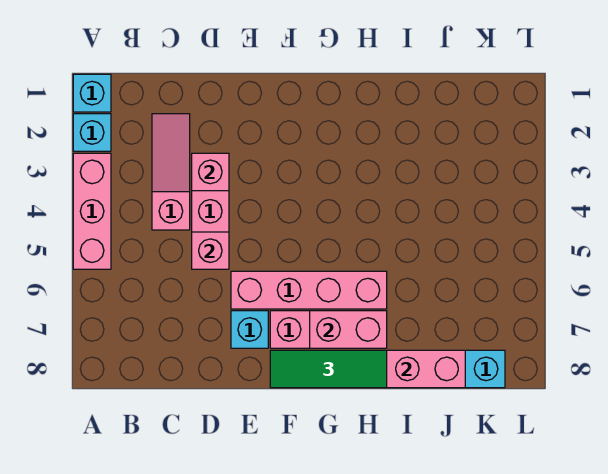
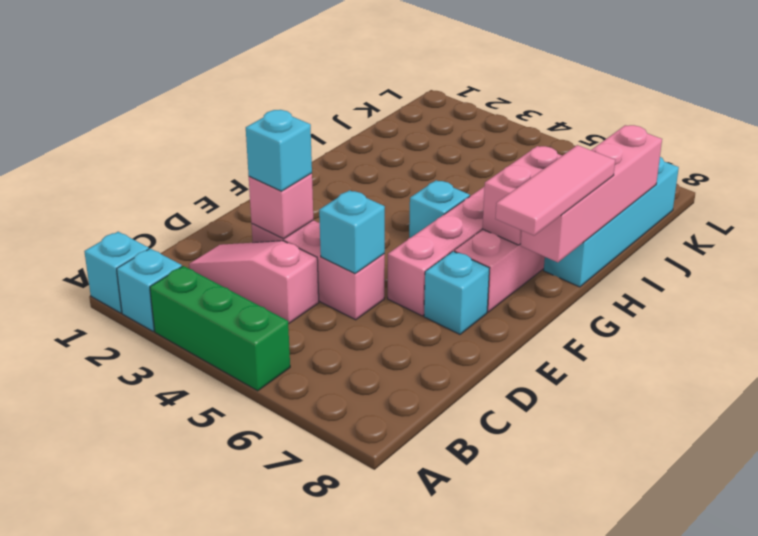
pink brick A3:A5 level 1 -> green brick A3:A5 level 1
none -> cyan brick D3 level 3
pink brick D5 level 2 -> cyan brick D5 level 2
green tile F8:H8 level 3 -> pink tile F8:H8 level 3
none -> cyan brick G5 level 1

